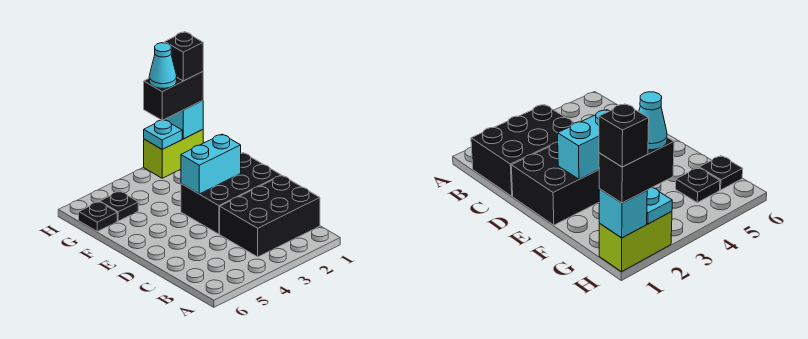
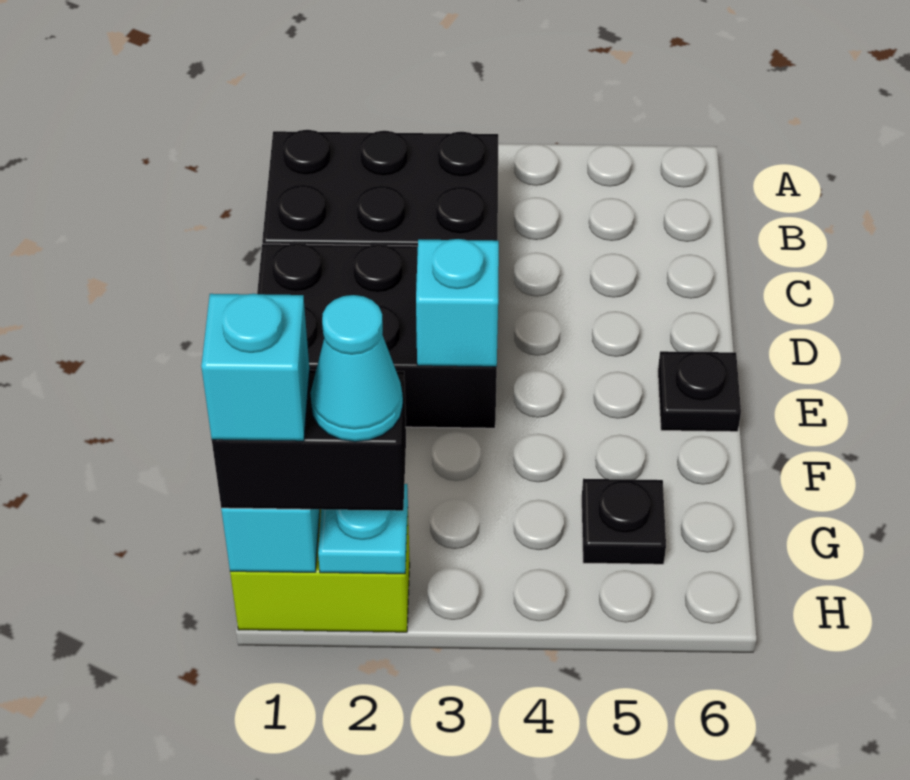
cyan brick E2:E3 level 2 -> cyan brick E3 level 2
black plate G6 level 1 -> black plate E6 level 1
black brick H1 level 4 -> cyan brick H1 level 4

